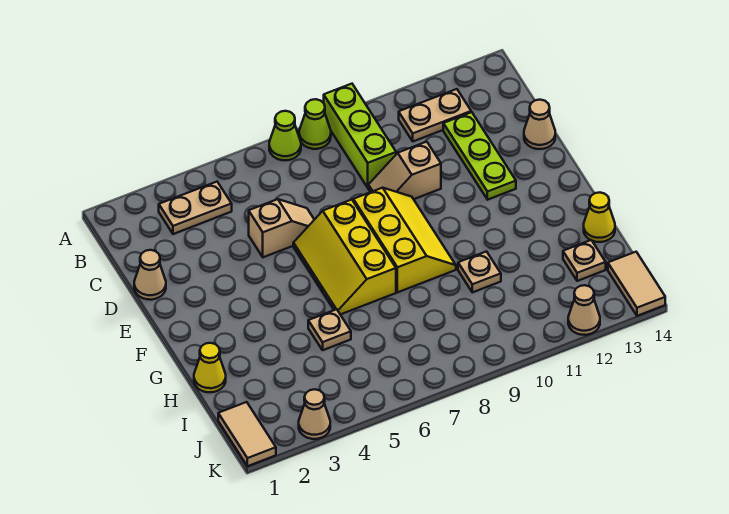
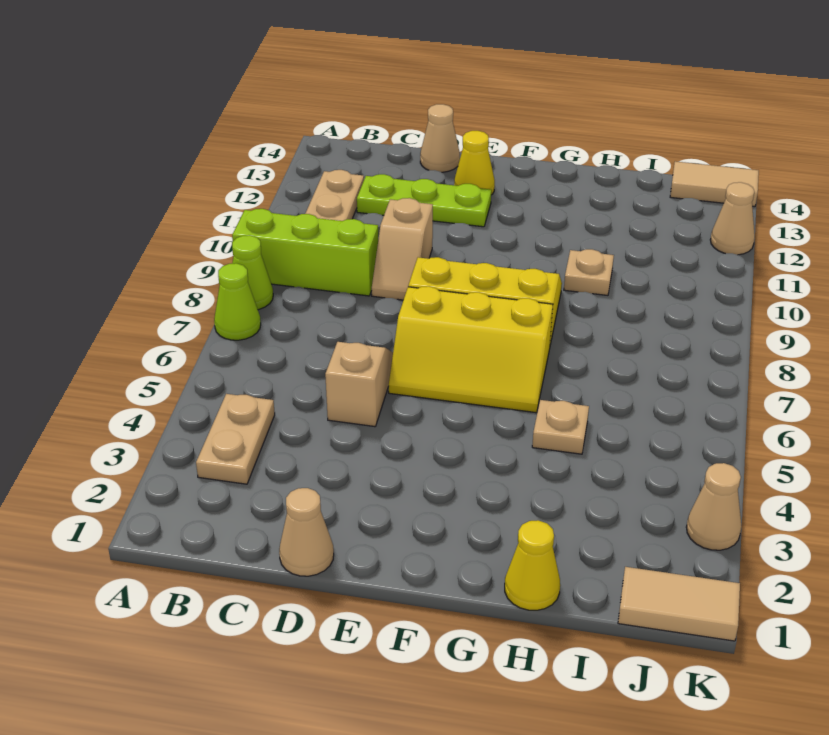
yellow cone H14 level 1 -> yellow cone E13 level 1
tan plate I13 level 1 -> none

